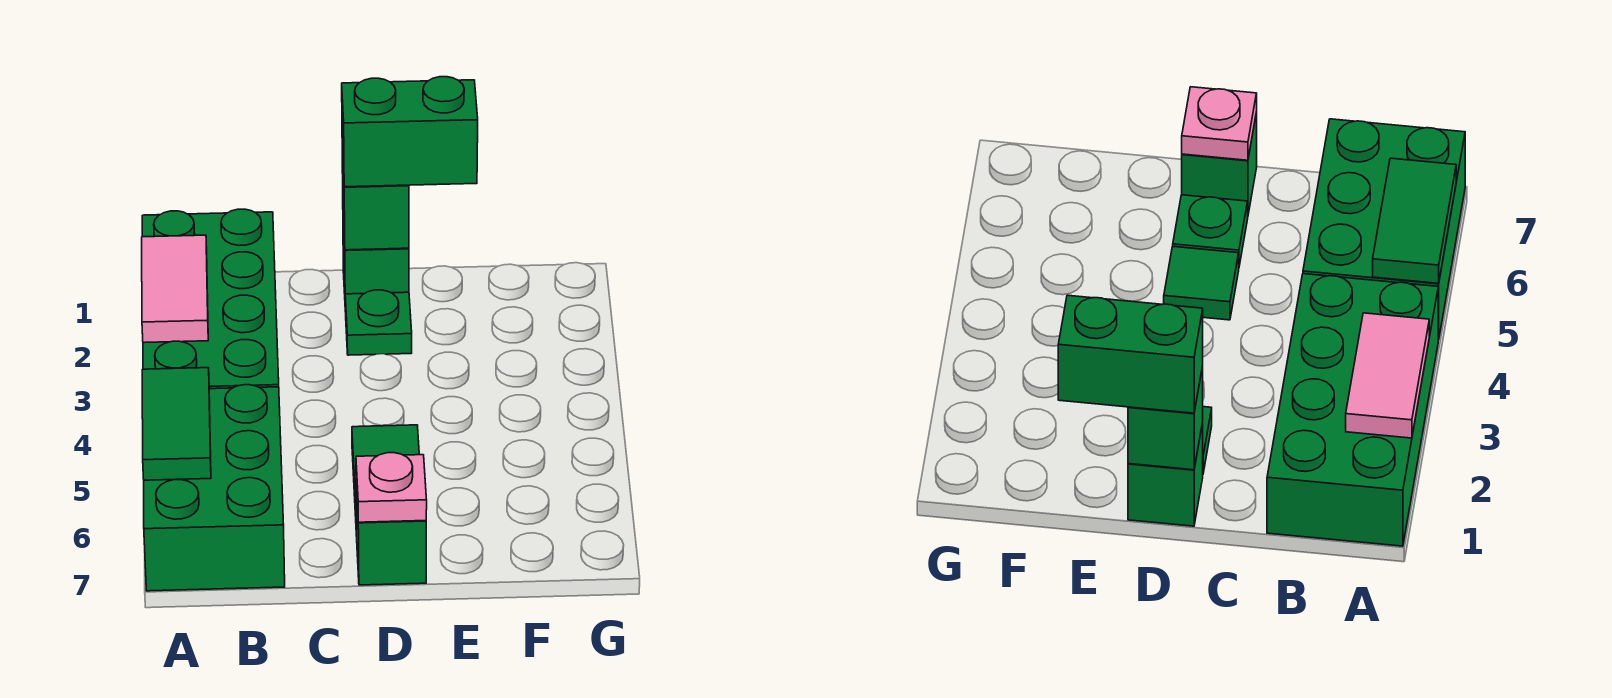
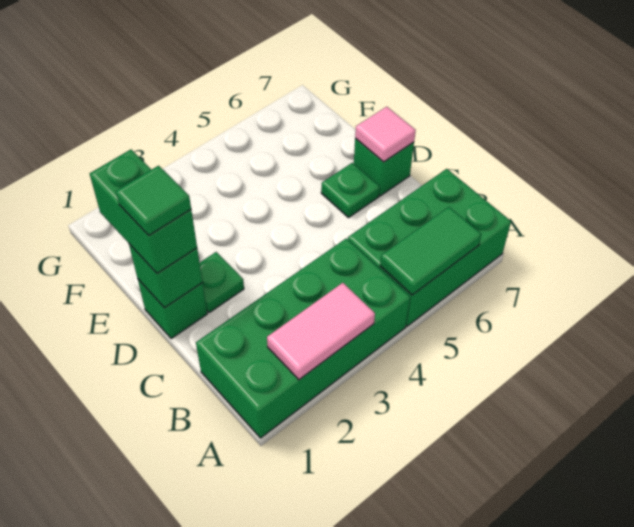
green tile D5 level 1 -> green tile D1 level 4
pink plate D7 level 2 -> pink tile D7 level 2

